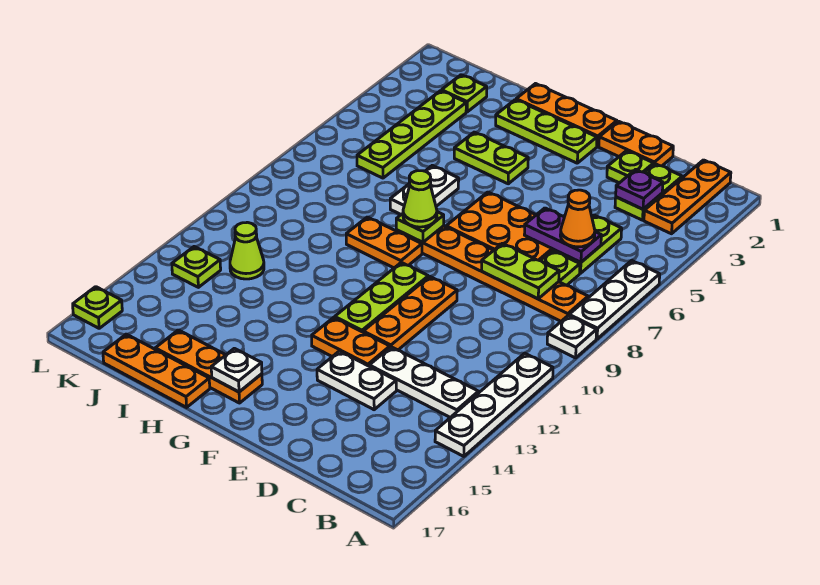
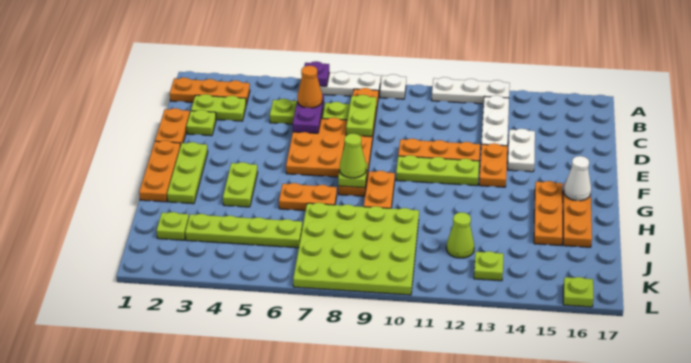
white plate A11:A14 level 1 -> white plate A11:A13 level 1
purple plate C3 level 2 -> purple plate A6 level 2
white plate G16 level 2 -> white cone G16 level 2
white plate H6:H7 level 1 -> orange plate H6:H7 level 1
orange plate H17:J17 level 1 -> orange plate G15:I15 level 1
none -> lime plate I7:L10 level 1

